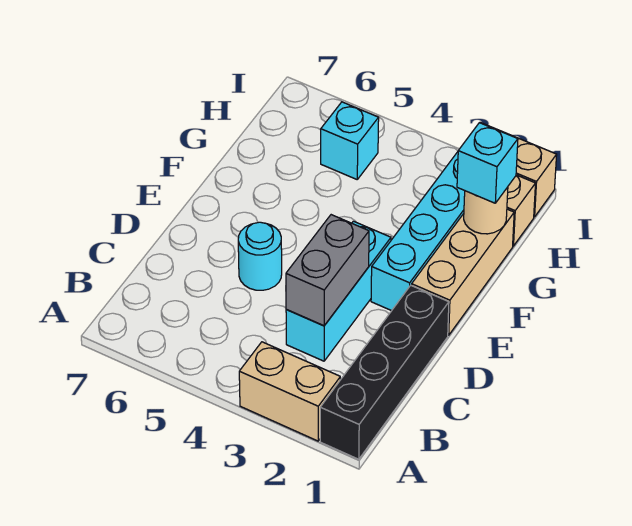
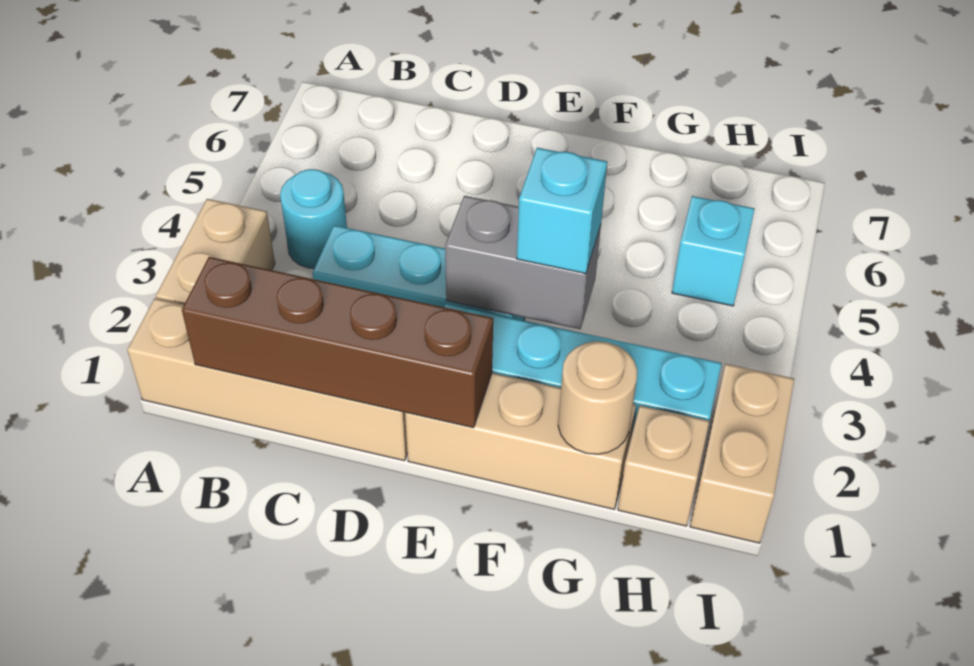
black brick A1:D1 level 1 -> tan brick A1:D1 level 1
none -> brown brick B1:E1 level 2
grey brick C3:D3 level 2 -> grey brick E3:F3 level 2
cyan round brick D5 level 1 -> cyan round brick B4 level 1
cyan brick G1 level 3 -> cyan brick F3 level 3

